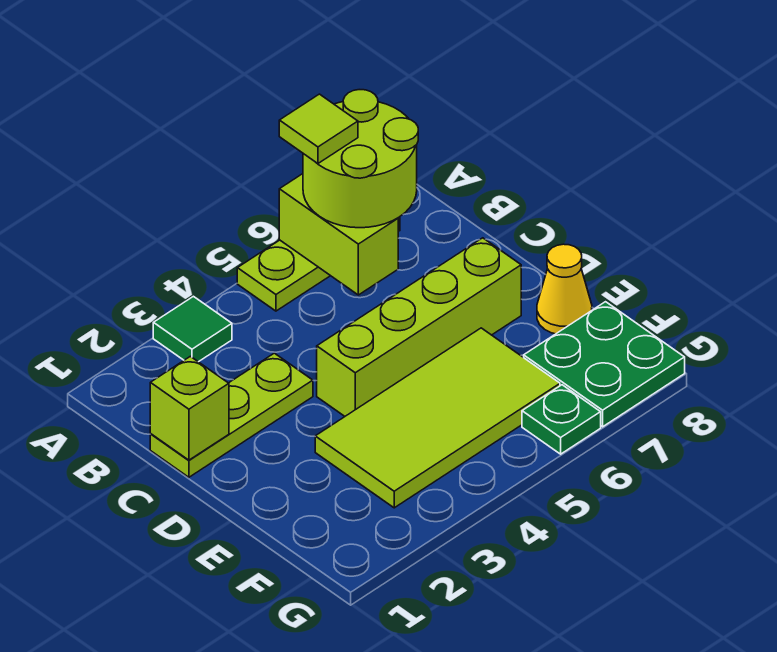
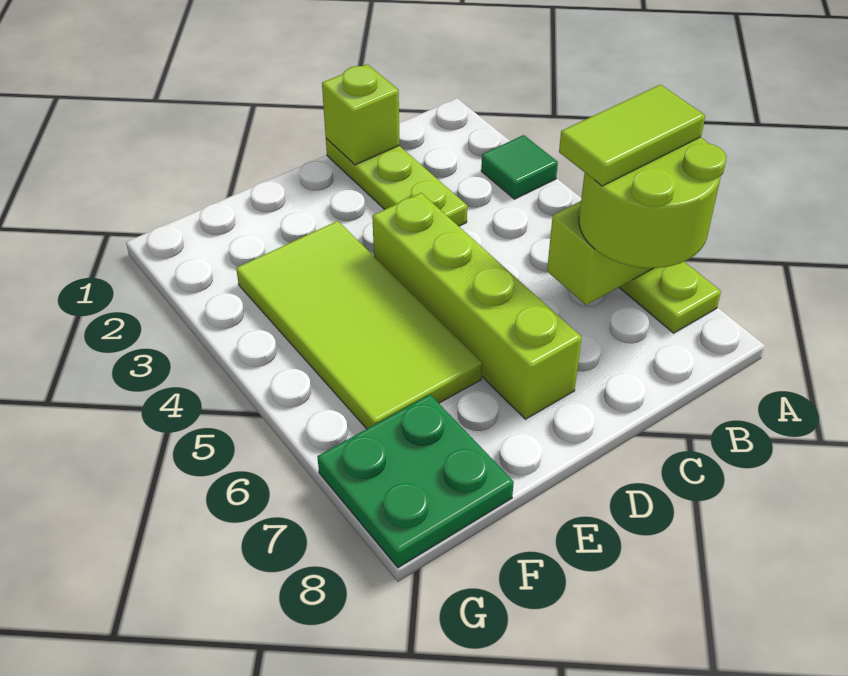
lime tile A6 level 4 -> lime tile A6:B6 level 4
yellow cone E8 level 1 -> none
green plate G6 level 1 -> none

